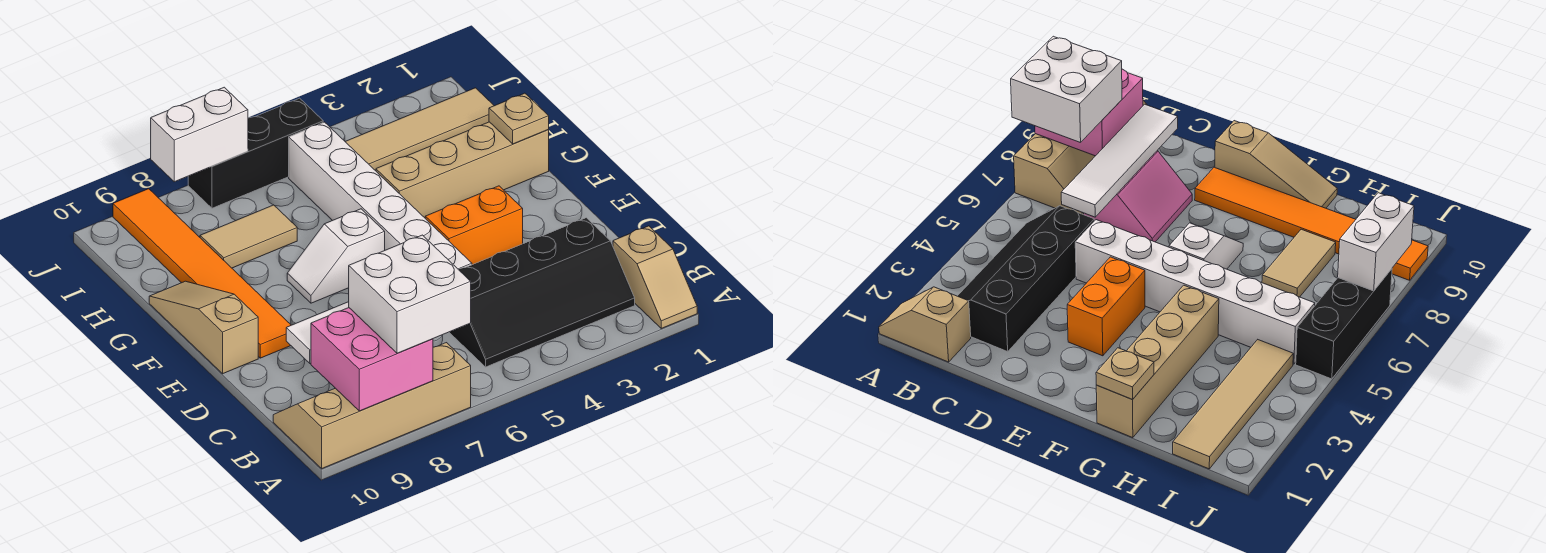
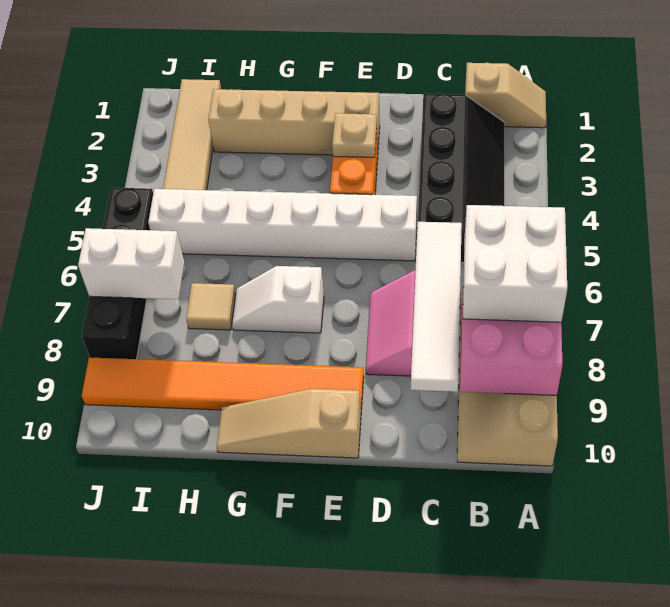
white slope F6:F7 level 1 top 6 -> white slope F7:G7 level 1 top F
tan brick G1:G4 level 1 -> tan brick E2:H2 level 1
tan plate G1 level 2 -> tan plate E3 level 2
tan tile H7:H8 level 1 -> tan tile H7 level 1
black brick J5:J7 level 1 -> black brick J5:J8 level 1
white brick J7:J8 level 2 -> white brick I7:J7 level 2

